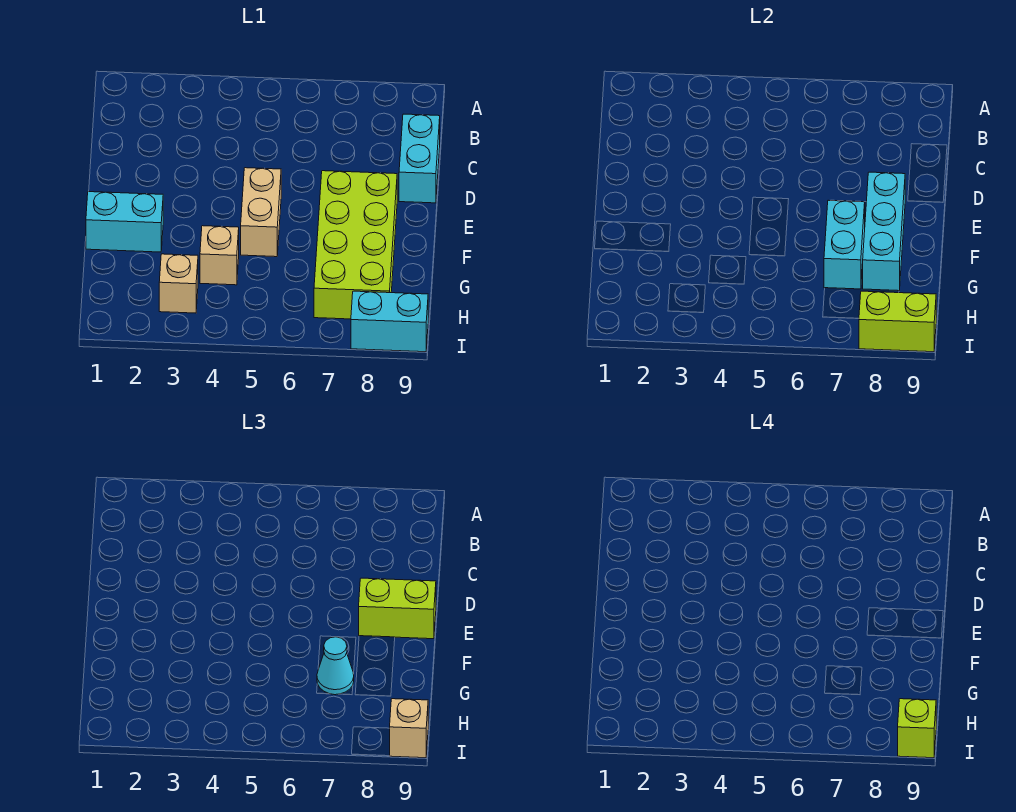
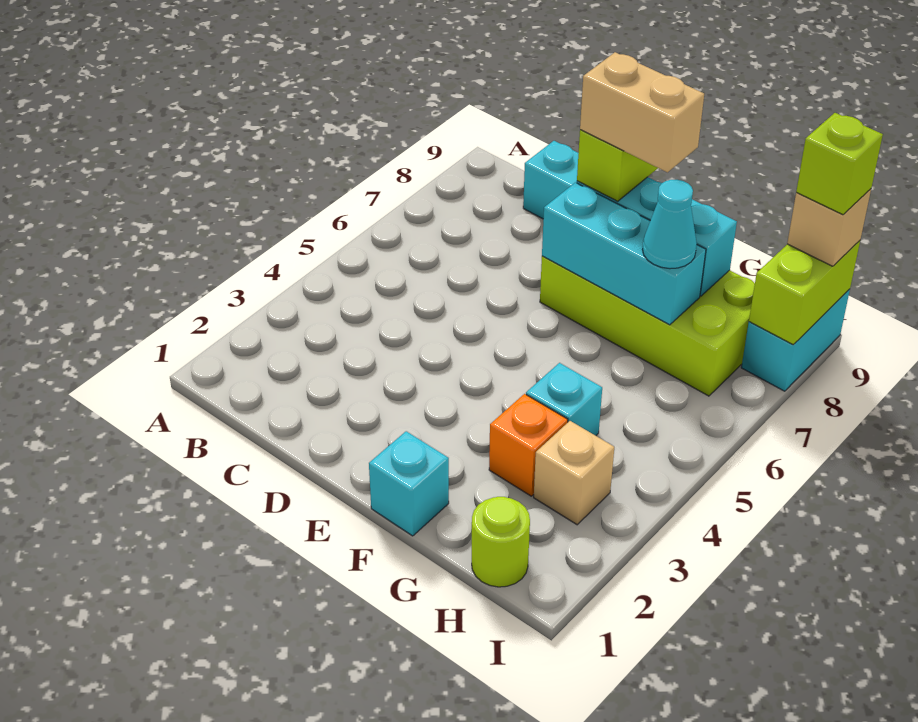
tan brick E5:F5 level 1 -> tan brick E8:F8 level 4
cyan brick F1:F2 level 1 -> cyan brick F1 level 1
cyan brick F7:G7 level 2 -> cyan brick E7:G7 level 2
none -> orange brick G3 level 1
tan brick G4 level 1 -> cyan brick G4 level 1
none -> lime round brick H1 level 1

